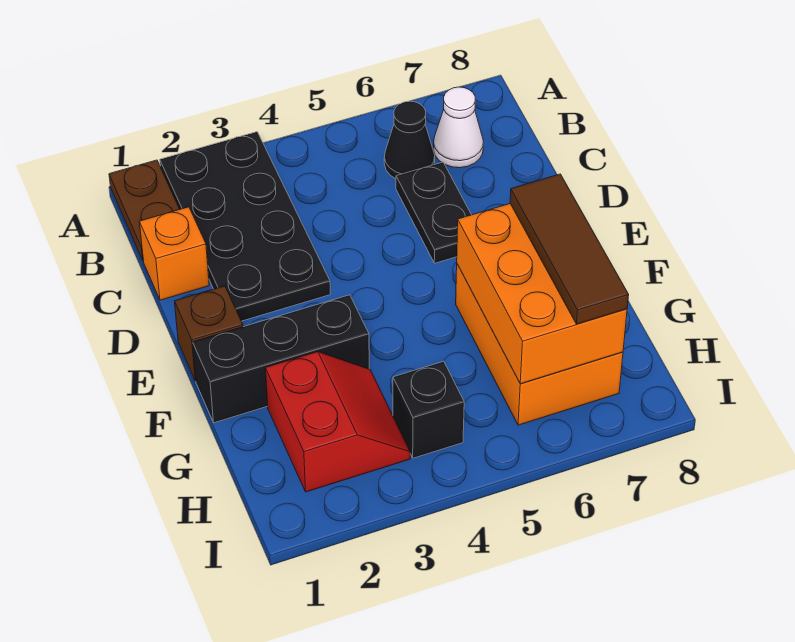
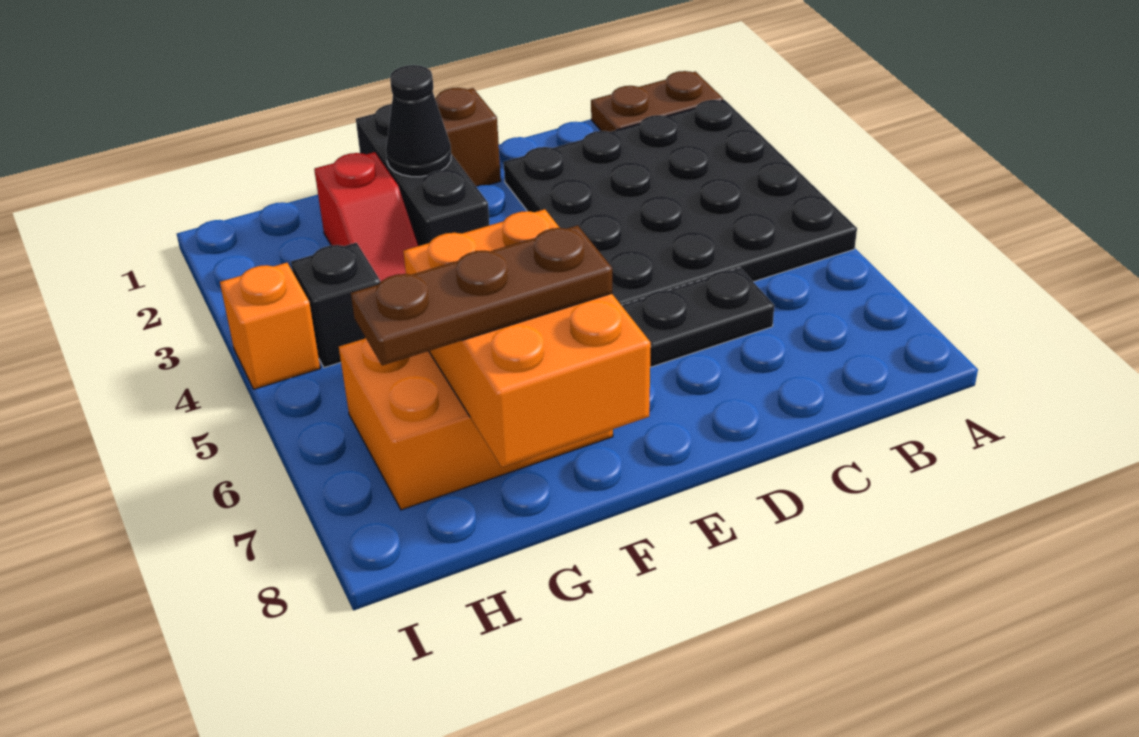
black plate A2:D3 level 1 -> black plate A2:D5 level 1
black cone B6 level 1 -> black cone F2 level 2
white cone B7 level 1 -> none
orange brick C1 level 1 -> orange brick I4 level 1
orange brick F6:H7 level 2 -> orange brick F6:G8 level 2
brown tile F7:H7 level 3 -> brown plate F7:H7 level 3
red slope G2:H3 level 1 top 2 -> red slope G2:G3 level 1 top 2

